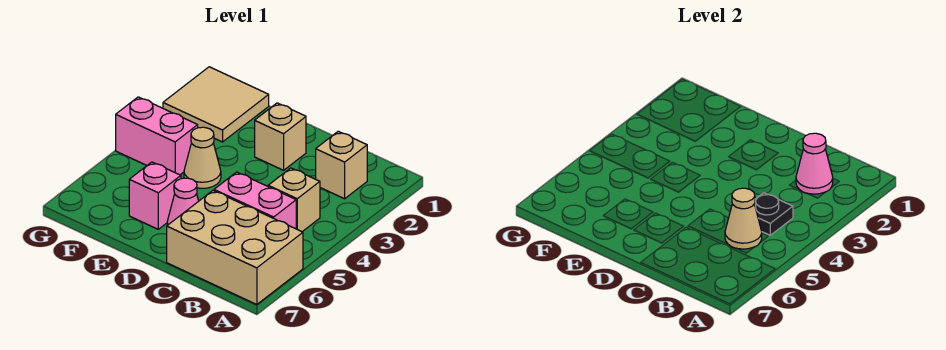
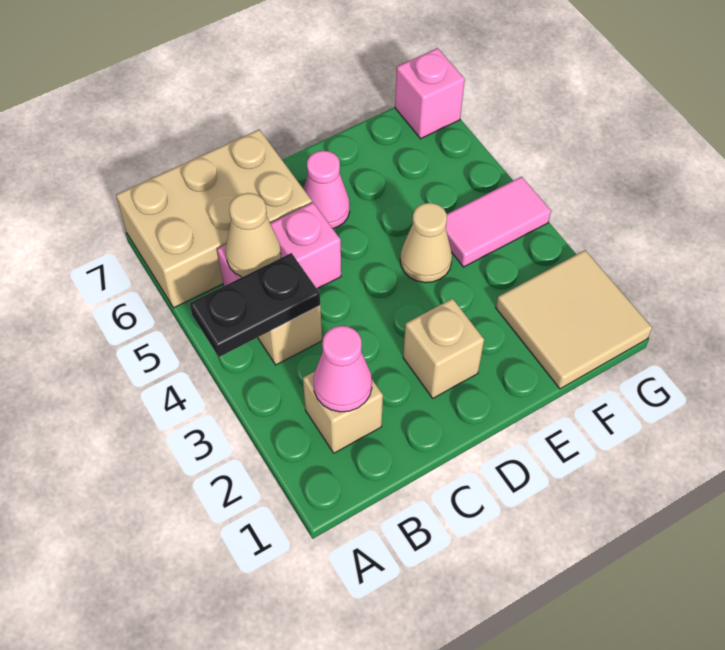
black plate B4 level 2 -> black plate A4:B4 level 2
pink brick E6 level 1 -> pink brick G7 level 1
pink brick F4:G4 level 1 -> pink tile F4:G4 level 1

